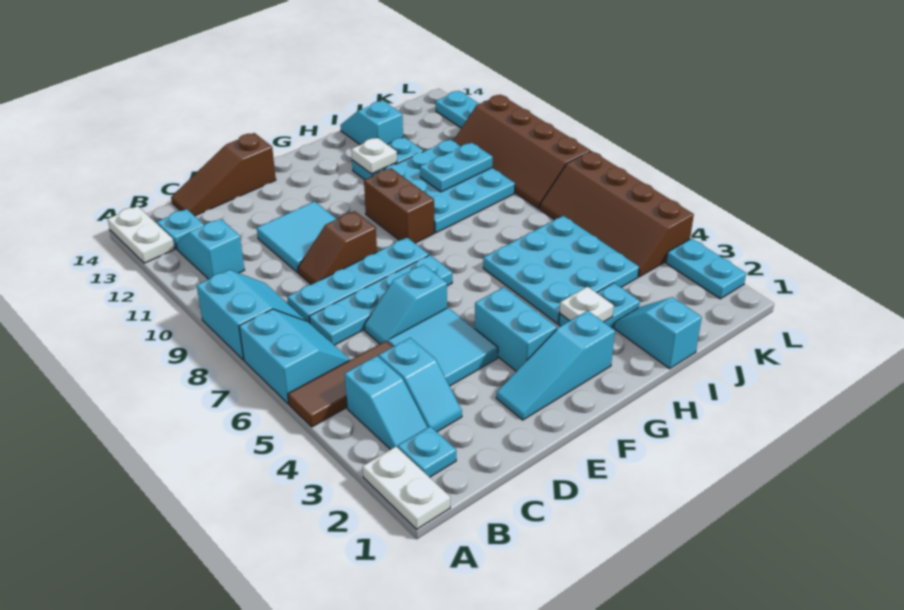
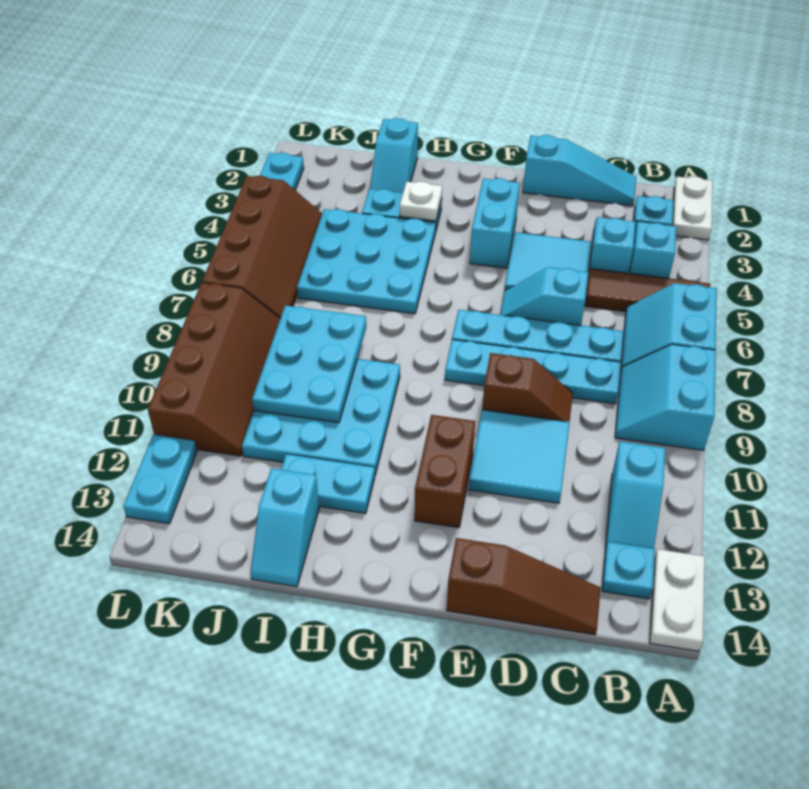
cyan slope D6:E6 level 1 top E -> cyan slope D6:E6 level 1 top D
cyan slope E2:G2 level 1 top G -> cyan slope C1:E1 level 1 top E
brown brick G9:G10 level 1 -> brown brick F11:F12 level 1
white plate H12 level 2 -> none
cyan plate I10:J10 level 2 -> cyan plate I8:J10 level 2

